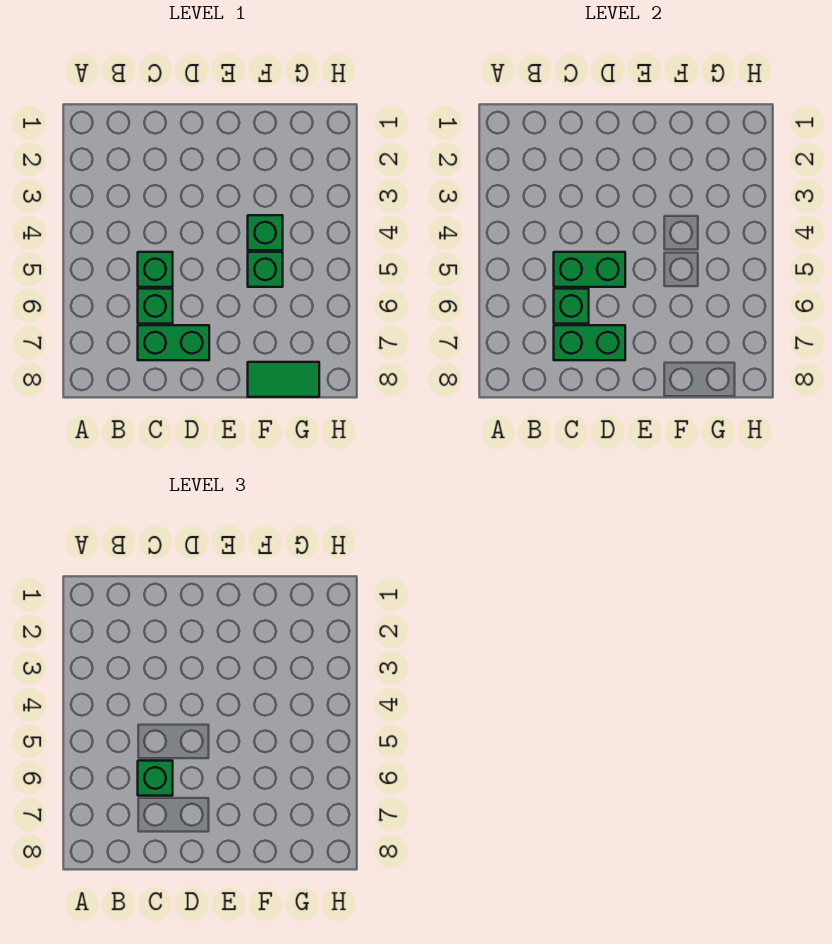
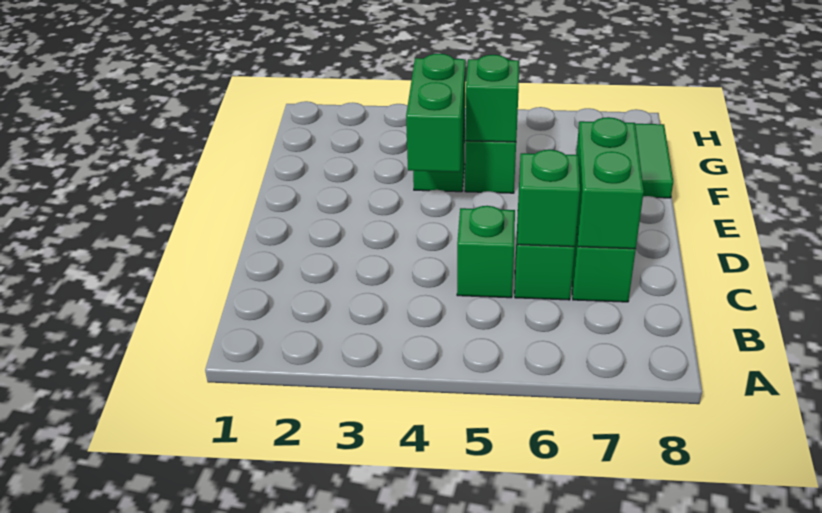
green brick C5:D5 level 2 -> green brick E4:F4 level 2
green brick C6 level 3 -> green brick F5 level 2

